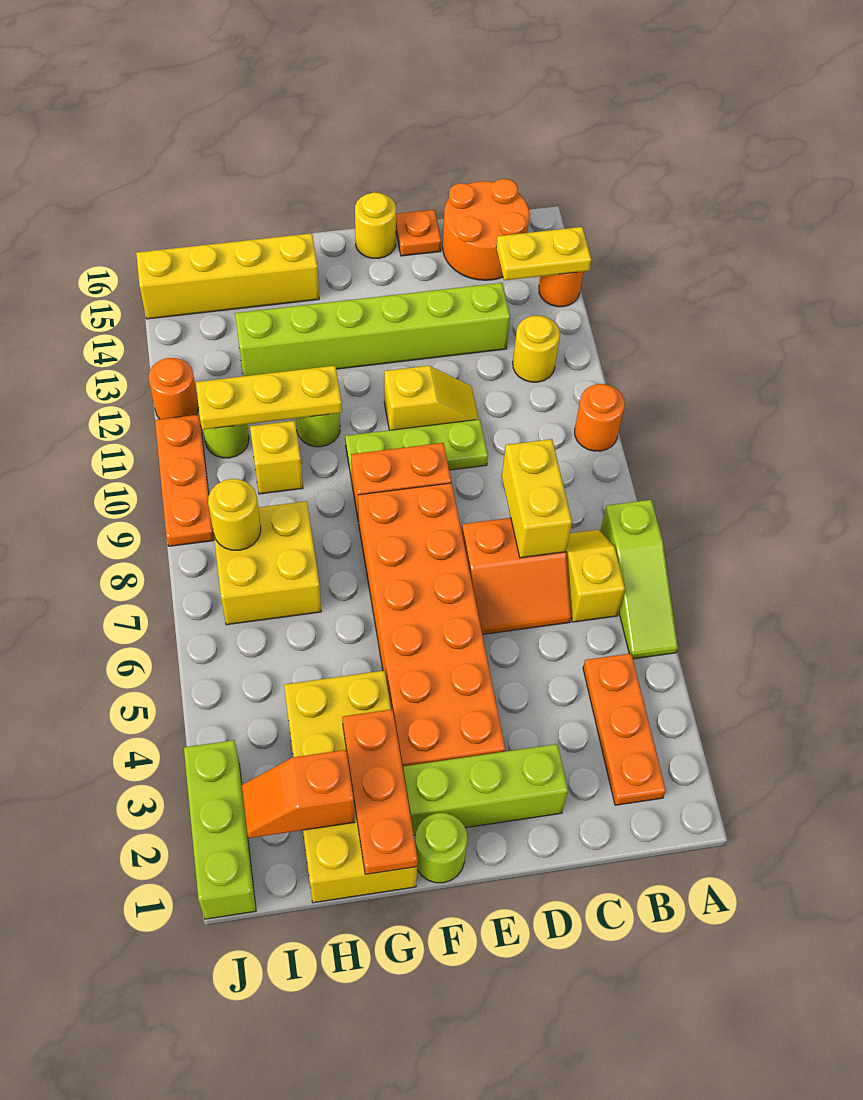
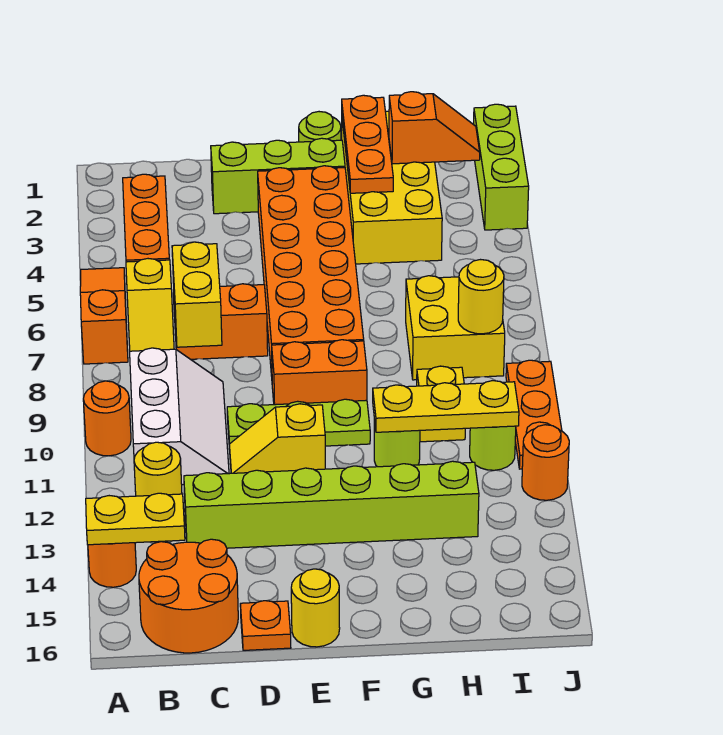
lime slope A5:A7 level 1 top 7 -> orange slope A5:A7 level 1 top 7
none -> white slope B9:C11 level 1 top B
yellow brick G15:J15 level 1 -> none

